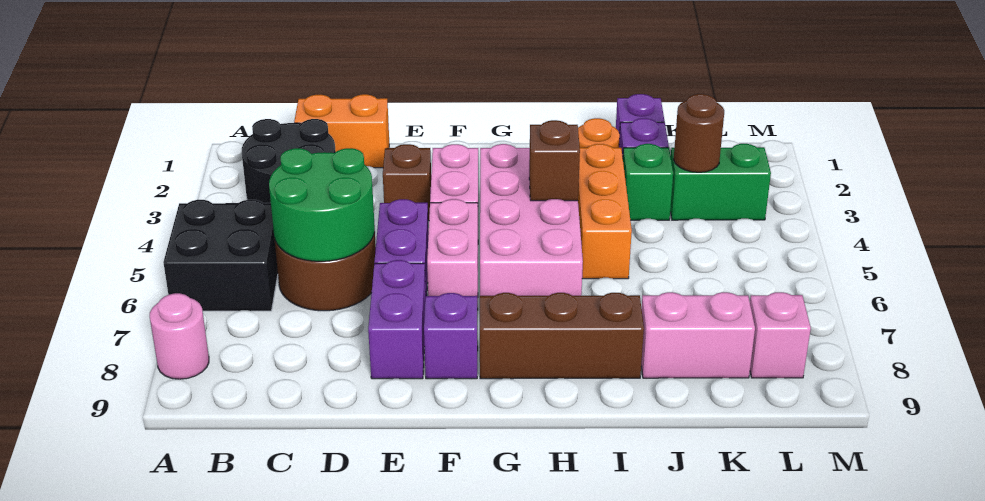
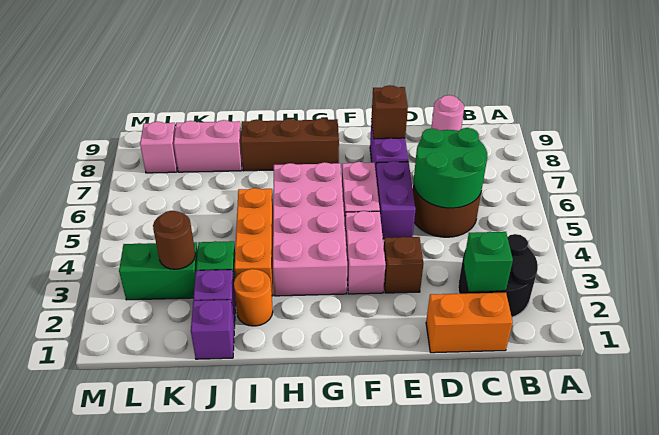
black brick A5:B6 level 1 -> none
pink round brick A8 level 1 -> pink round brick C9 level 1
none -> green brick C2 level 2
purple brick F8 level 1 -> none
brown brick H4 level 2 -> brown brick E8 level 2

